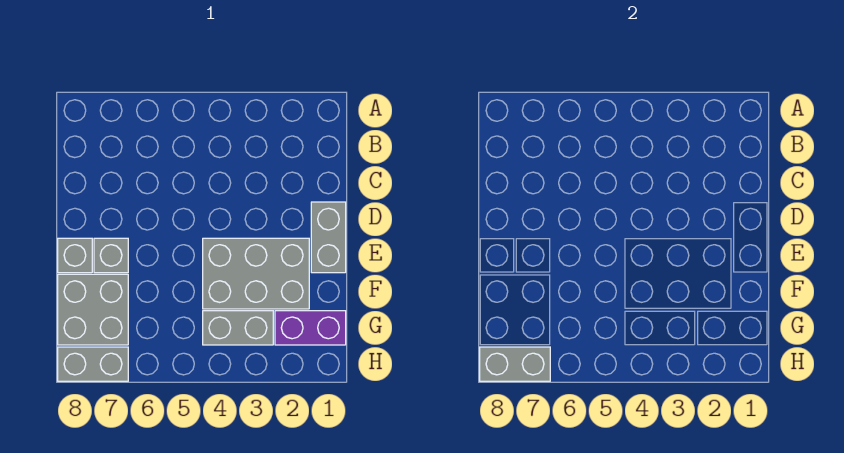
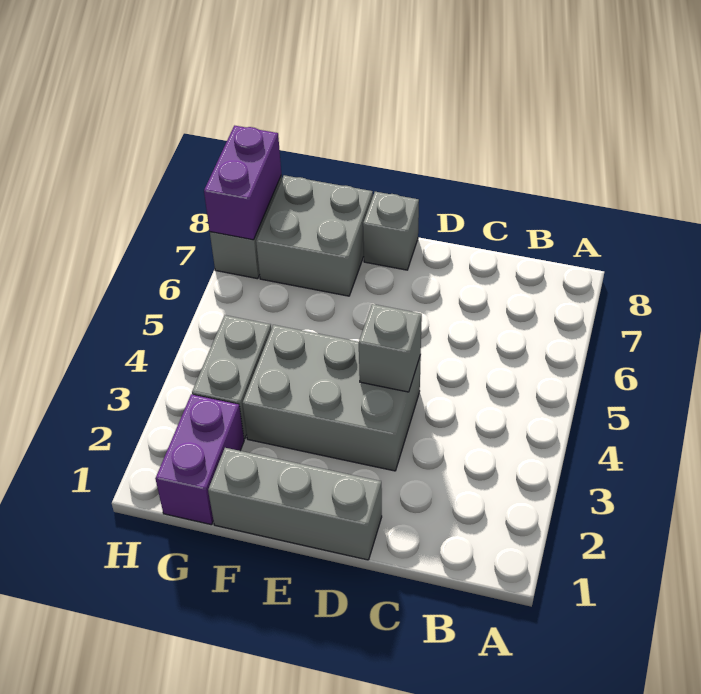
grey brick D1:E1 level 1 -> grey brick D1:F1 level 1
grey brick E2:F4 level 1 -> grey brick D3:F4 level 1
grey brick E7 level 1 -> grey brick D4 level 2
grey brick H7:H8 level 2 -> purple brick H7:H8 level 2

